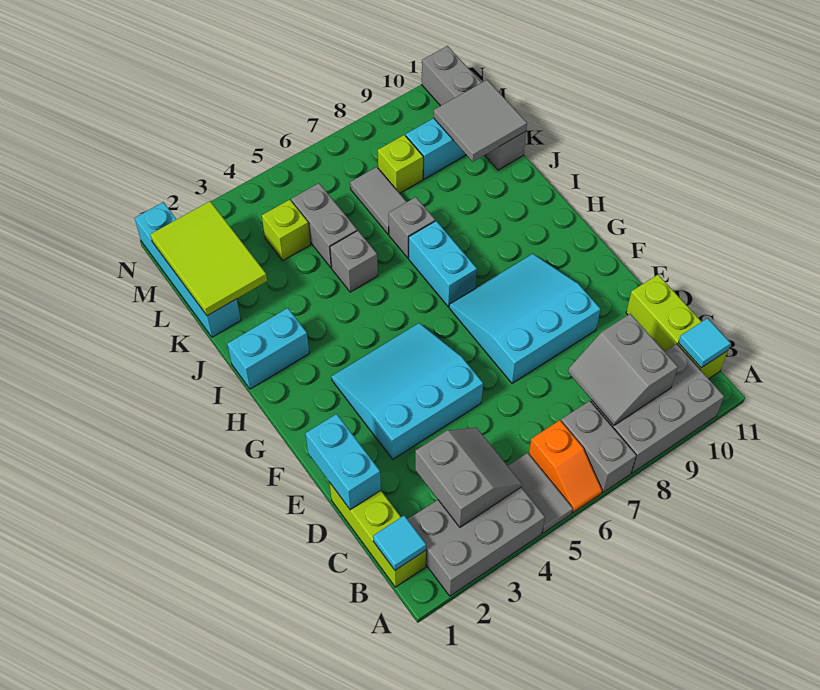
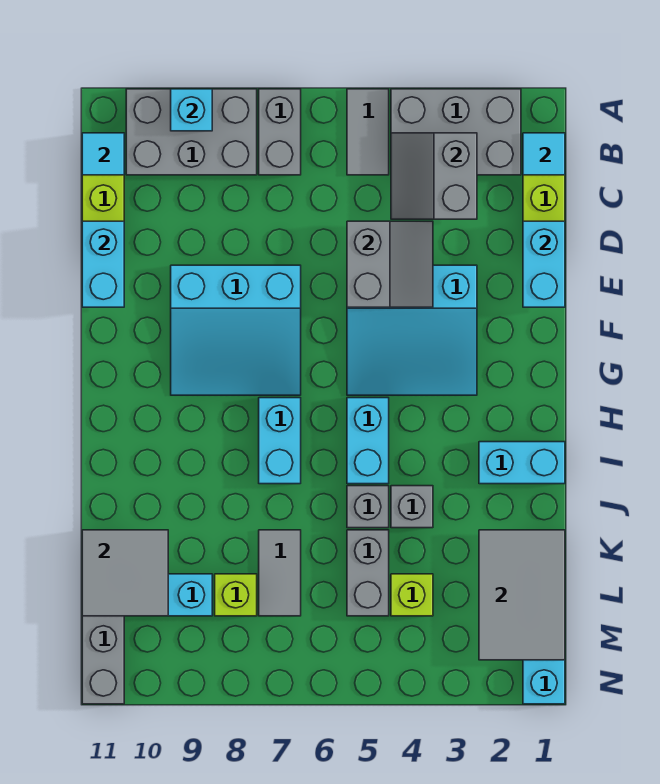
orange slope A6:B6 level 1 top B -> none
none -> cyan brick A9 level 2
grey slope B8:C9 level 2 top 9 -> grey slope D4:E5 level 2 top 5
none -> cyan brick D11:E11 level 2
none -> cyan brick H5:I5 level 1
grey brick J7 level 1 -> grey brick J4 level 1
lime tile K1:M2 level 2 -> grey tile K1:M2 level 2

